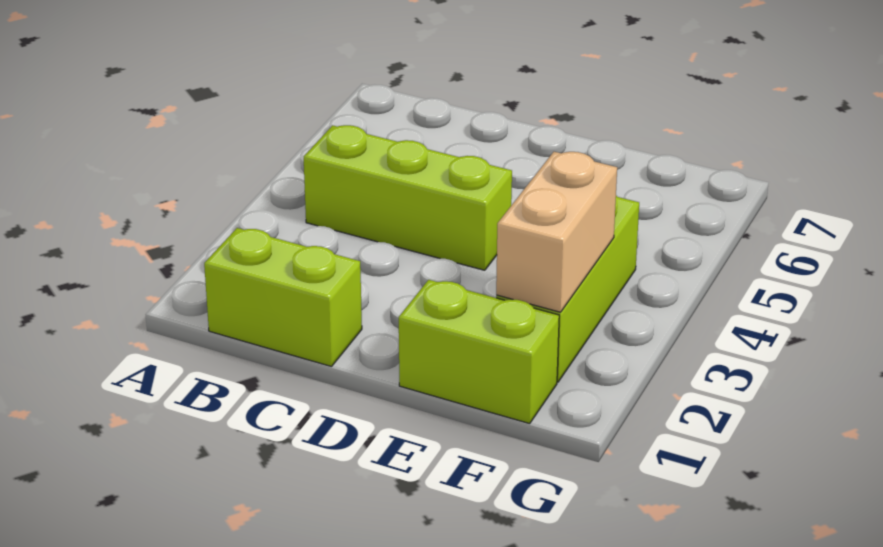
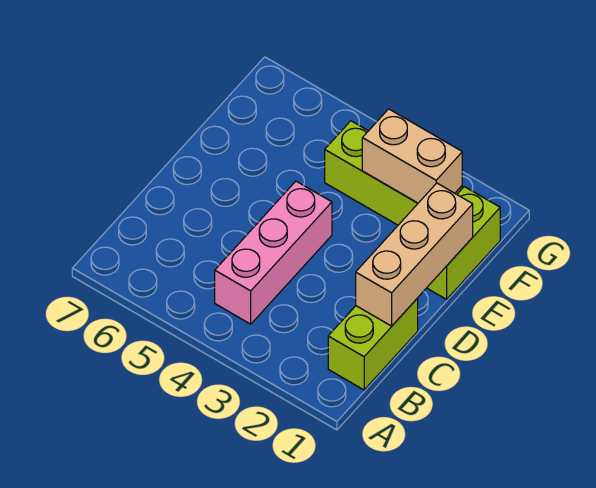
lime brick B4:D4 level 1 -> pink brick B4:D4 level 1
none -> tan brick C1:E1 level 2

